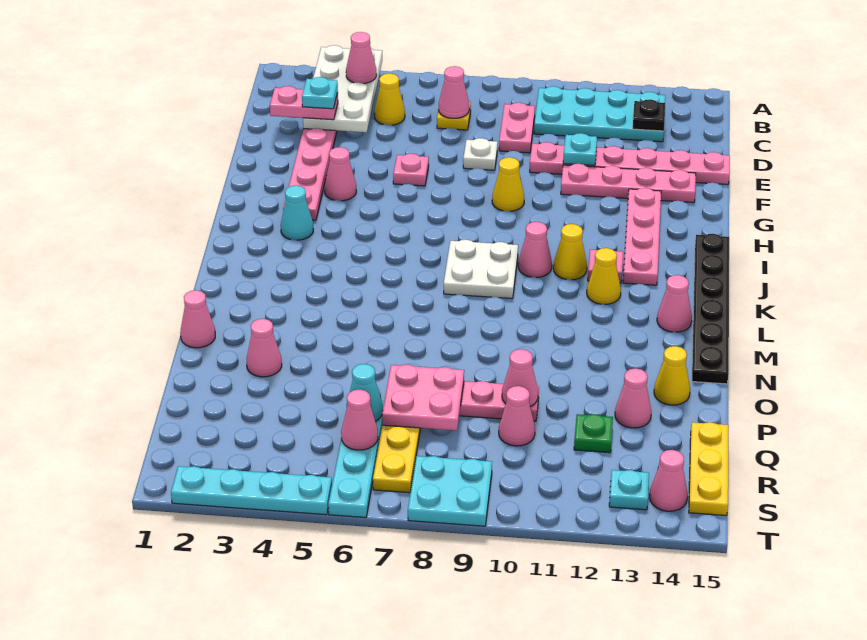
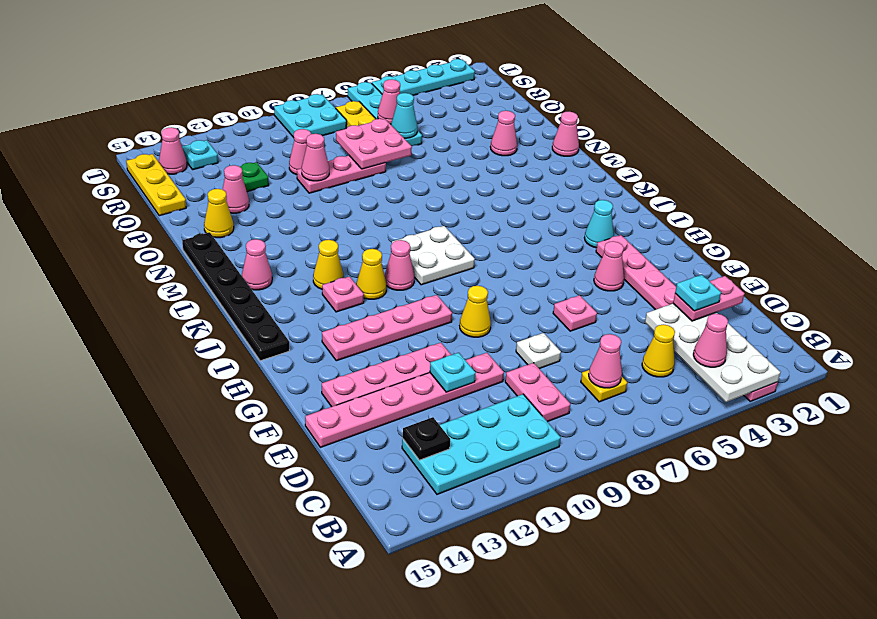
pink plate G13:J13 level 1 -> pink plate H10:H13 level 1

